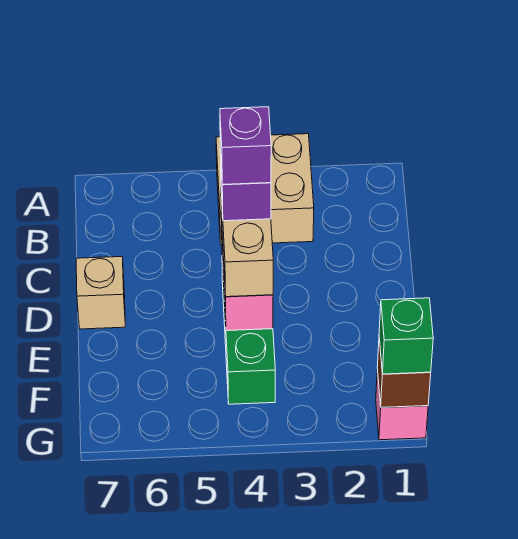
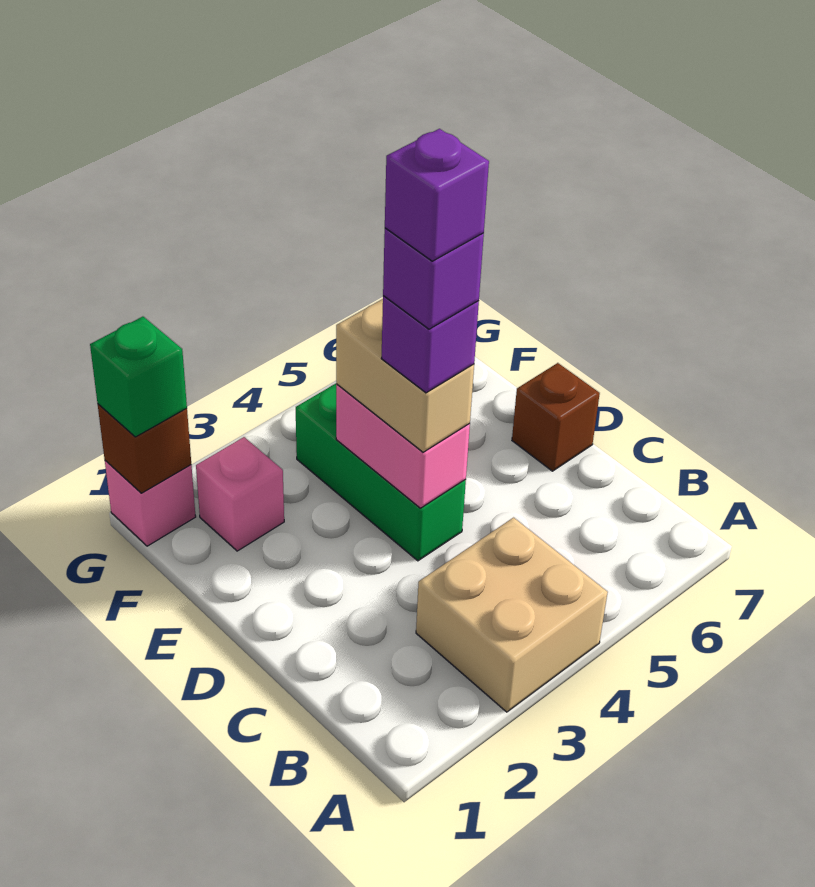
none -> purple brick D4 level 6
tan brick D7 level 1 -> brown brick D7 level 1
none -> pink brick F2 level 1

